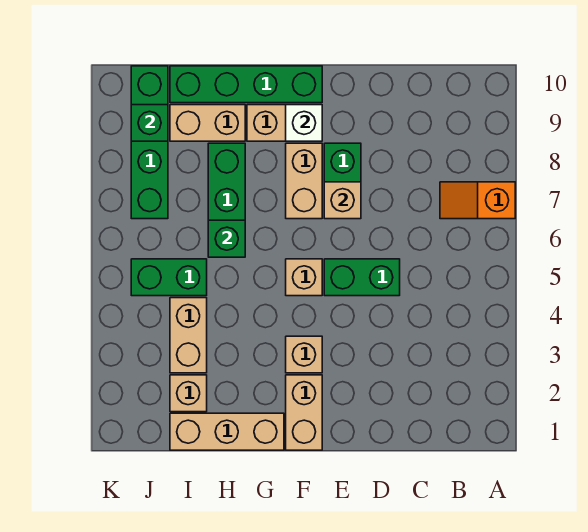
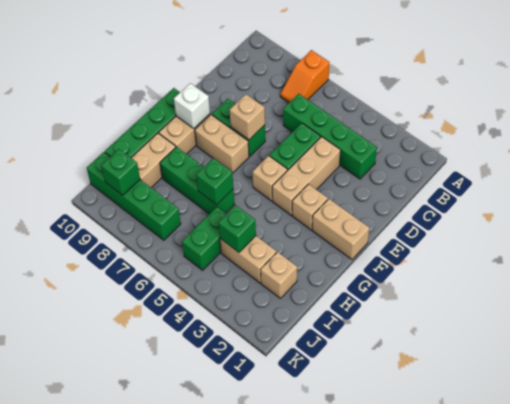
none -> green brick C3:C6 level 1
tan brick G1:I1 level 1 -> tan brick D4:F4 level 1
none -> green brick I4 level 2

